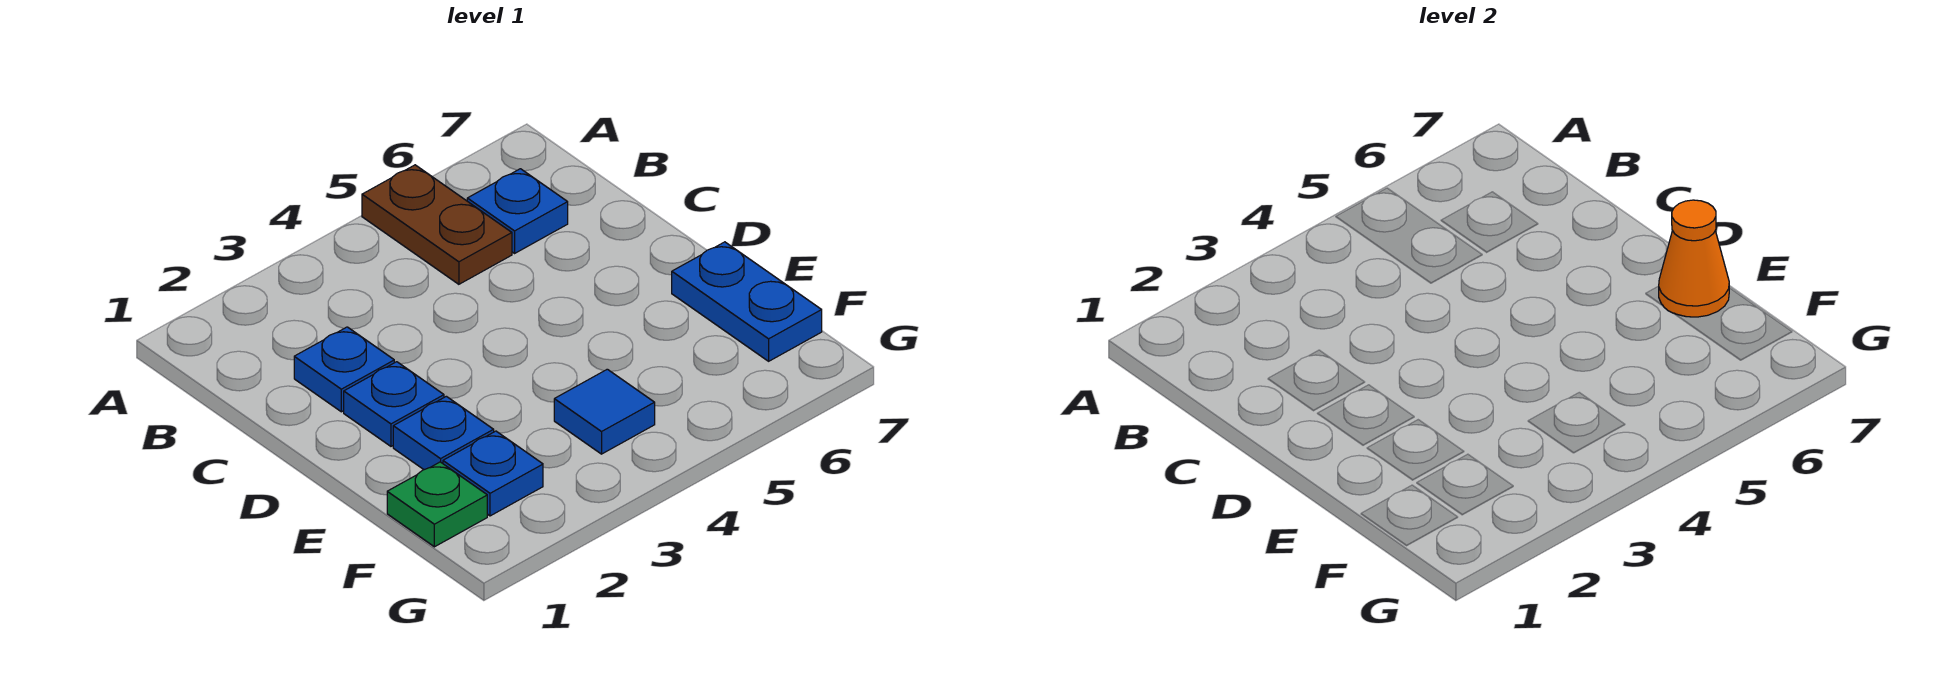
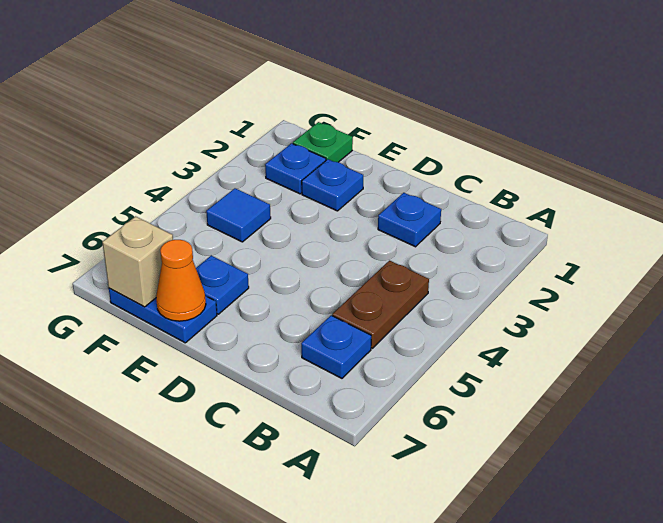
brown plate A5:B5 level 1 -> brown plate B4:B5 level 1
blue plate D2 level 1 -> blue plate E6 level 1
none -> tan brick F7 level 2

